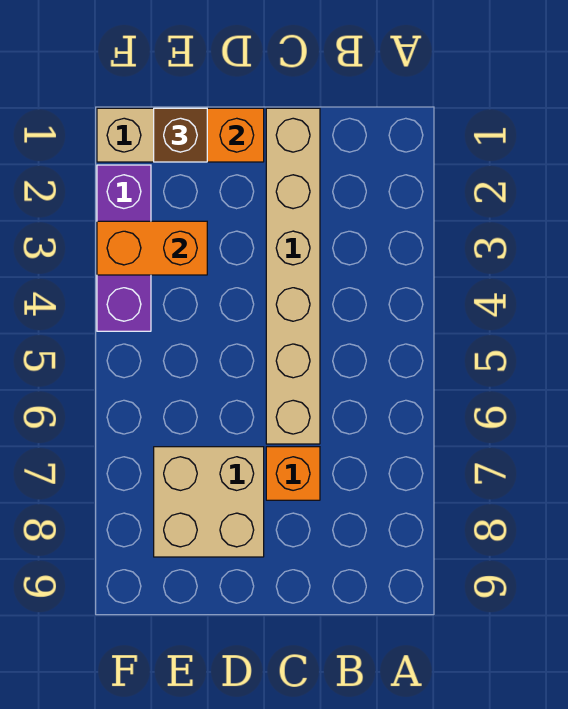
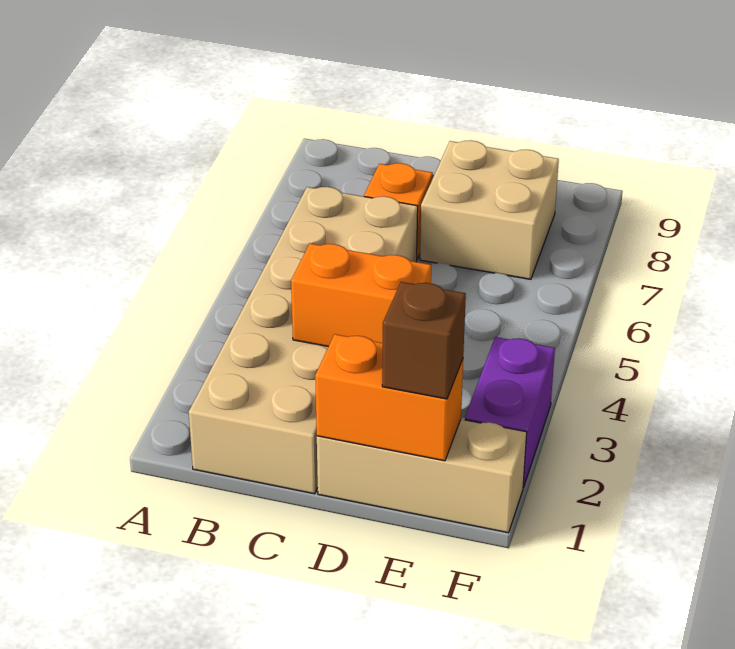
tan brick C1:C6 level 1 -> tan brick B1:C6 level 1
orange brick E3:F3 level 2 -> orange brick C3:D3 level 2
purple brick F2:F4 level 1 -> purple brick F2:F3 level 1

